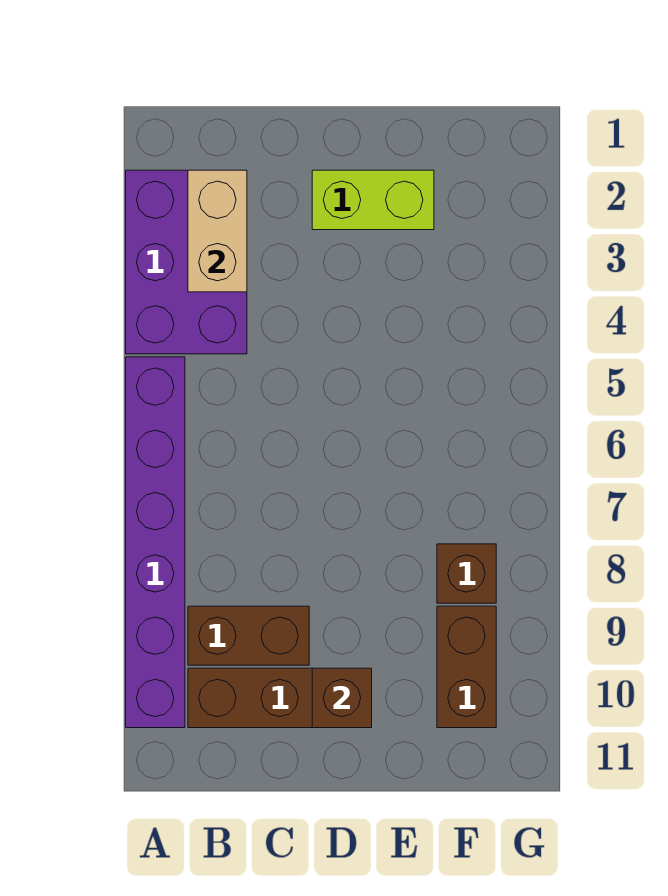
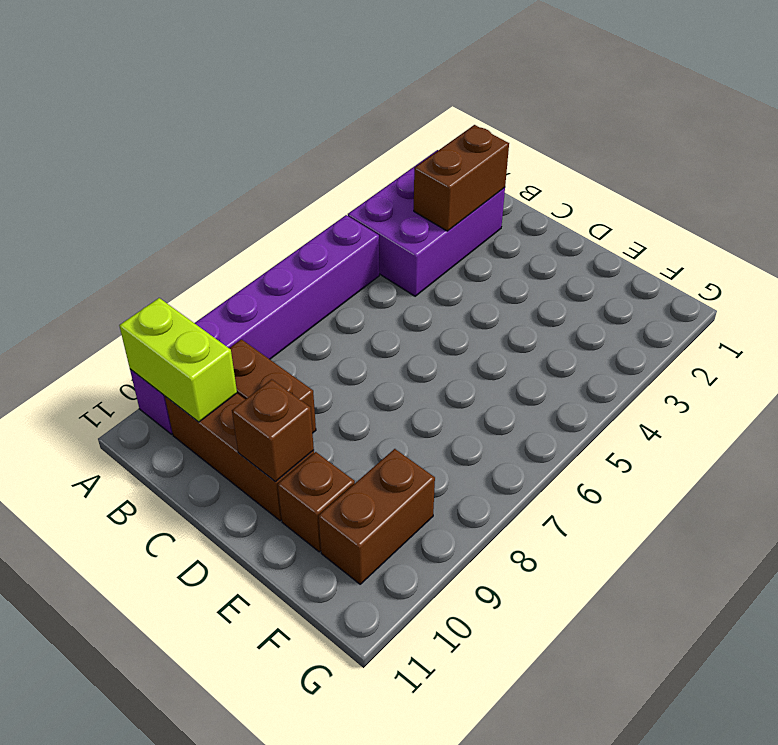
tan brick B2:B3 level 2 -> brown brick B2:B3 level 2
lime brick D2:E2 level 1 -> lime brick A10:B10 level 2
brown brick F8 level 1 -> brown brick E10 level 1

